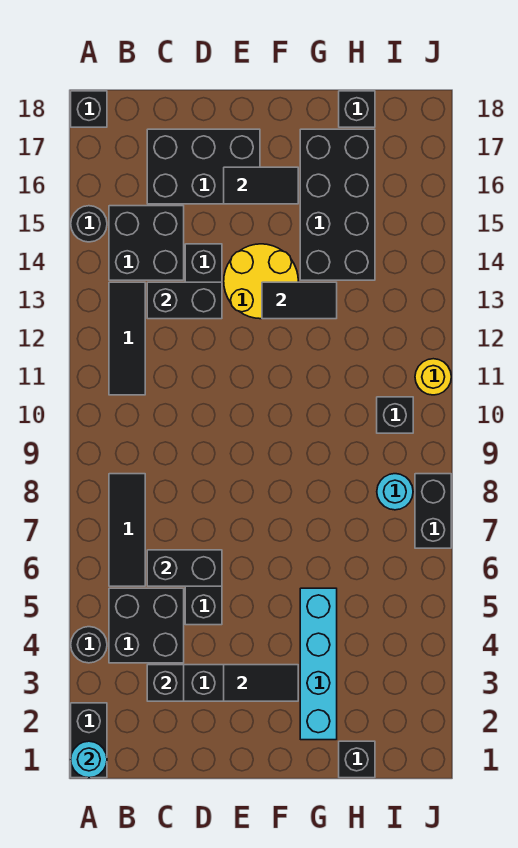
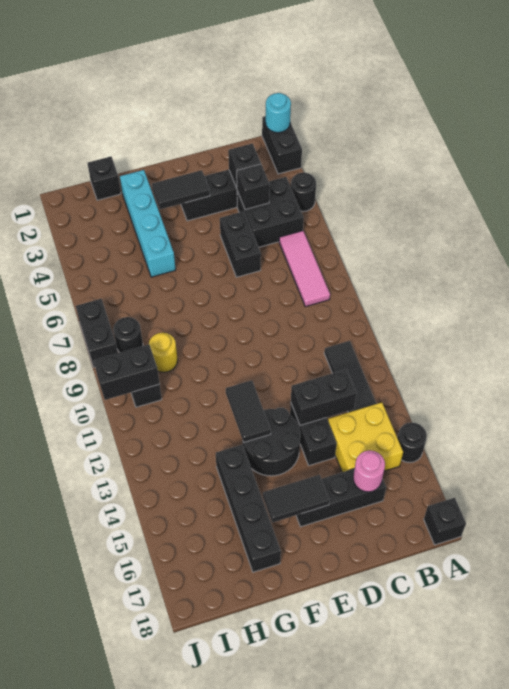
black tile B6:B8 level 1 -> pink tile B6:B8 level 1
black brick B14:C15 level 1 -> yellow brick B14:C15 level 1
black brick C6:D6 level 2 -> black brick I10:J10 level 2
black brick C16:E17 level 1 -> black brick C16:E16 level 1
none -> pink round brick C16 level 2
yellow round brick E13:F14 level 1 -> black round brick E13:F14 level 1
black tile F13:G13 level 2 -> black tile F12:F13 level 2
black brick G14:H17 level 1 -> black brick G14:G17 level 1
black brick H18 level 1 -> black brick C4 level 2
cyan round brick I8 level 1 -> black round brick I8 level 1
yellow round brick J11 level 1 -> yellow round brick H9 level 1

